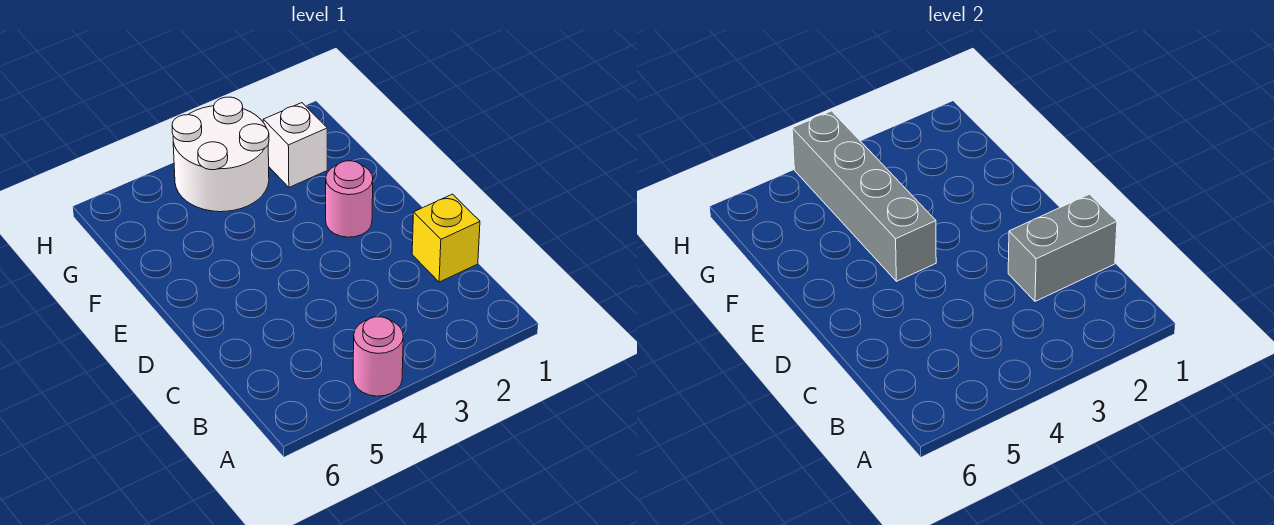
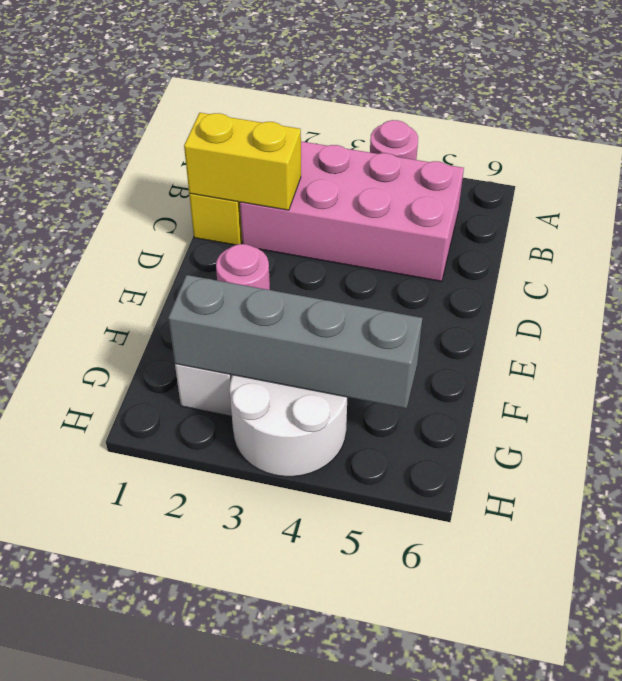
none -> pink brick B2:C5 level 1
grey brick C1:C2 level 2 -> yellow brick C1:C2 level 2
grey brick E4:H4 level 2 -> grey brick G2:G5 level 2

